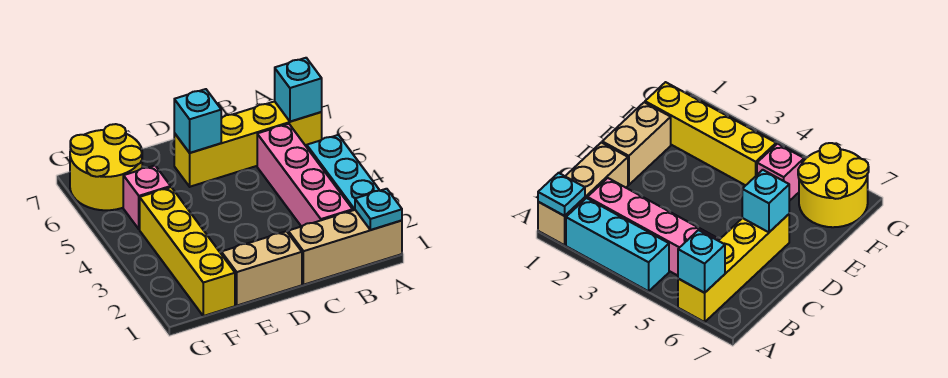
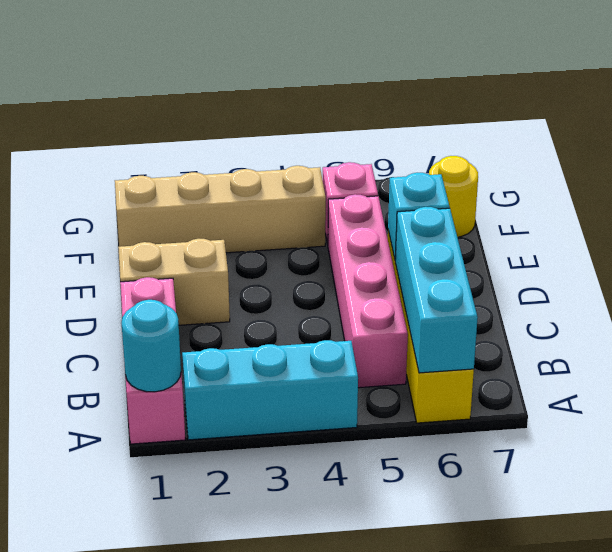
tan brick A1:C1 level 1 -> pink brick A1:C1 level 1
cyan plate A1 level 2 -> cyan round brick A1 level 2
cyan brick A6 level 2 -> cyan brick A6:C6 level 2
pink brick B2:B5 level 1 -> pink brick B5:E5 level 1
tan brick D1:E1 level 1 -> tan brick D1:D2 level 1
yellow brick F1:F4 level 1 -> tan brick F1:F4 level 1
yellow round brick F6:G7 level 1 -> yellow round brick F7 level 1

